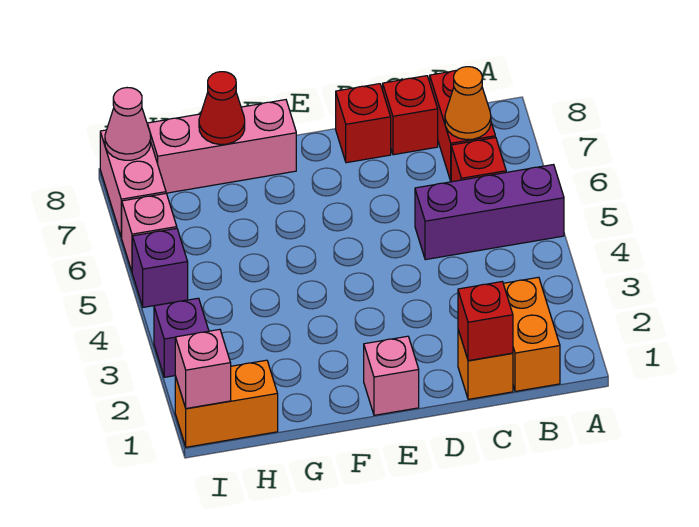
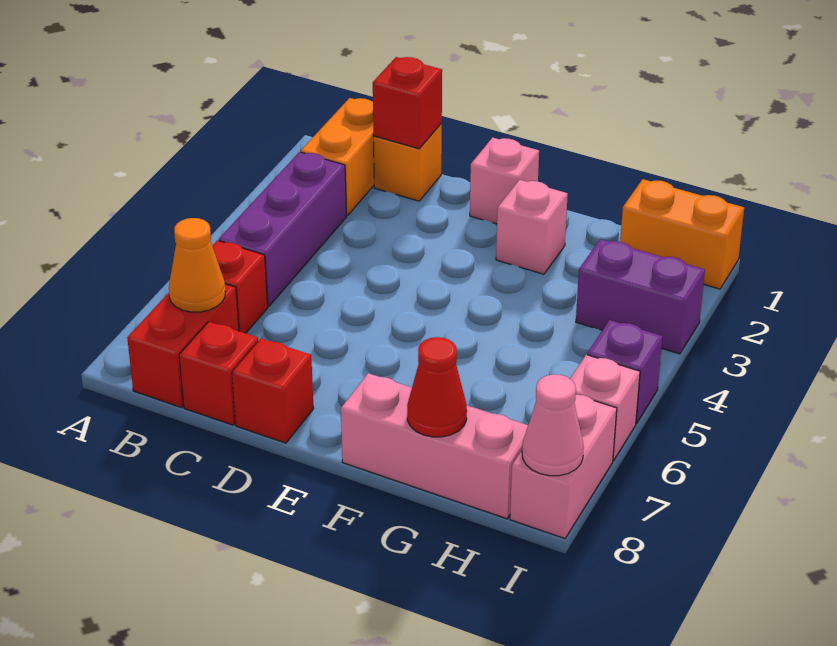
purple brick A5:C5 level 1 -> purple brick B3:B5 level 1
pink brick I1 level 2 -> pink brick F2 level 1
purple brick I3 level 1 -> purple brick H3:I3 level 1

